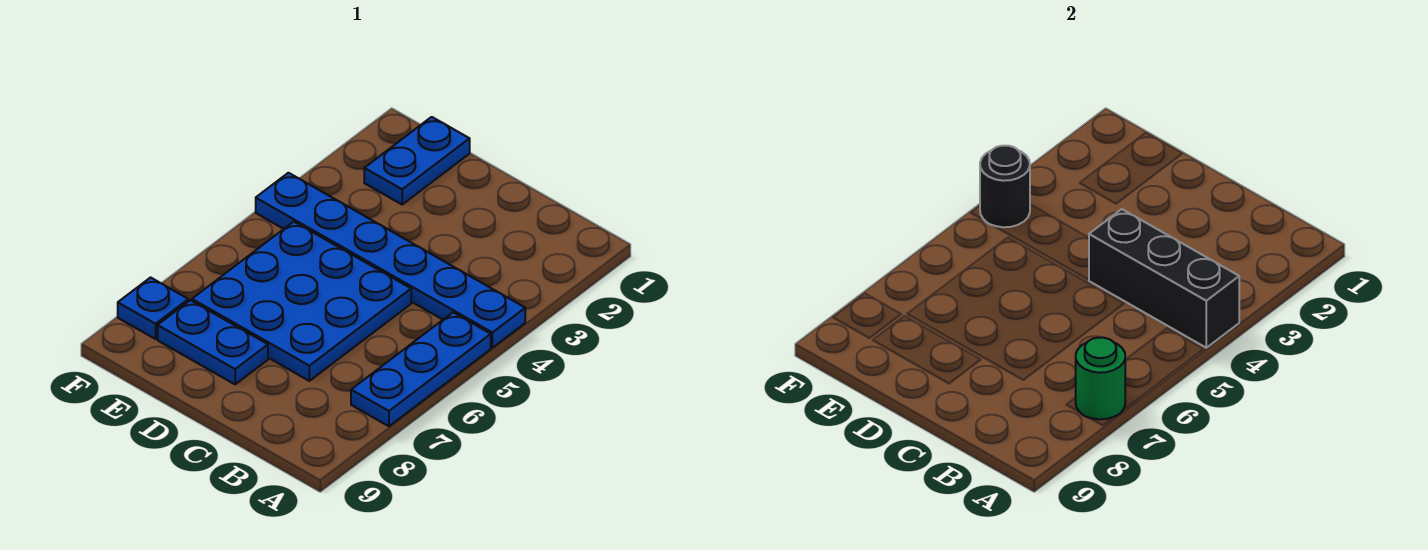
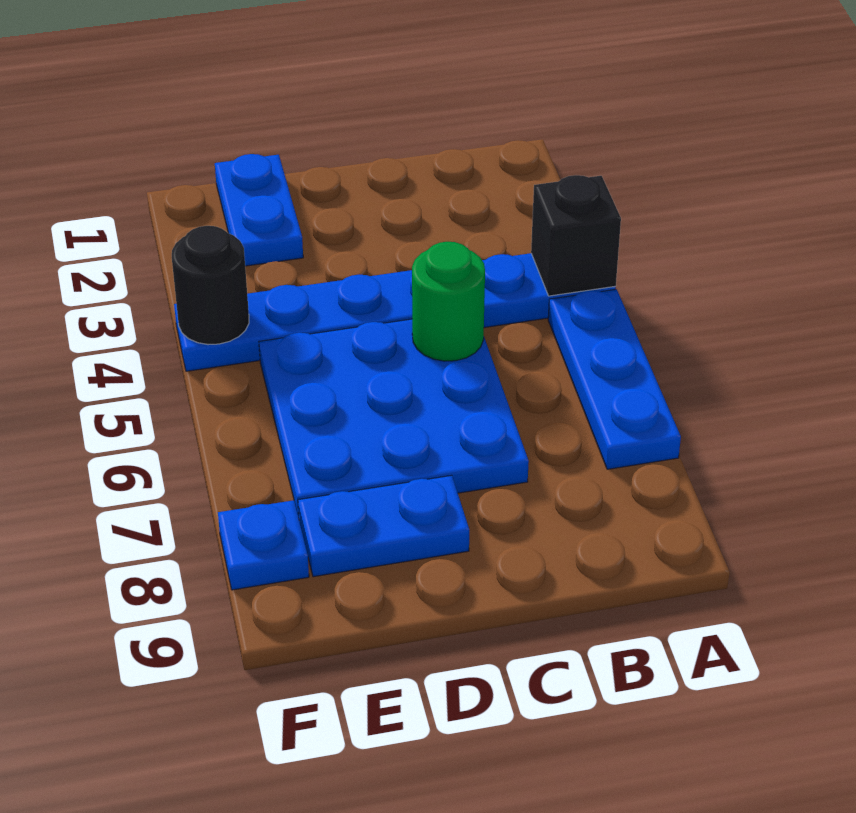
black brick A4:C4 level 2 -> black brick A4 level 2
green round brick A7 level 2 -> green round brick C5 level 2

